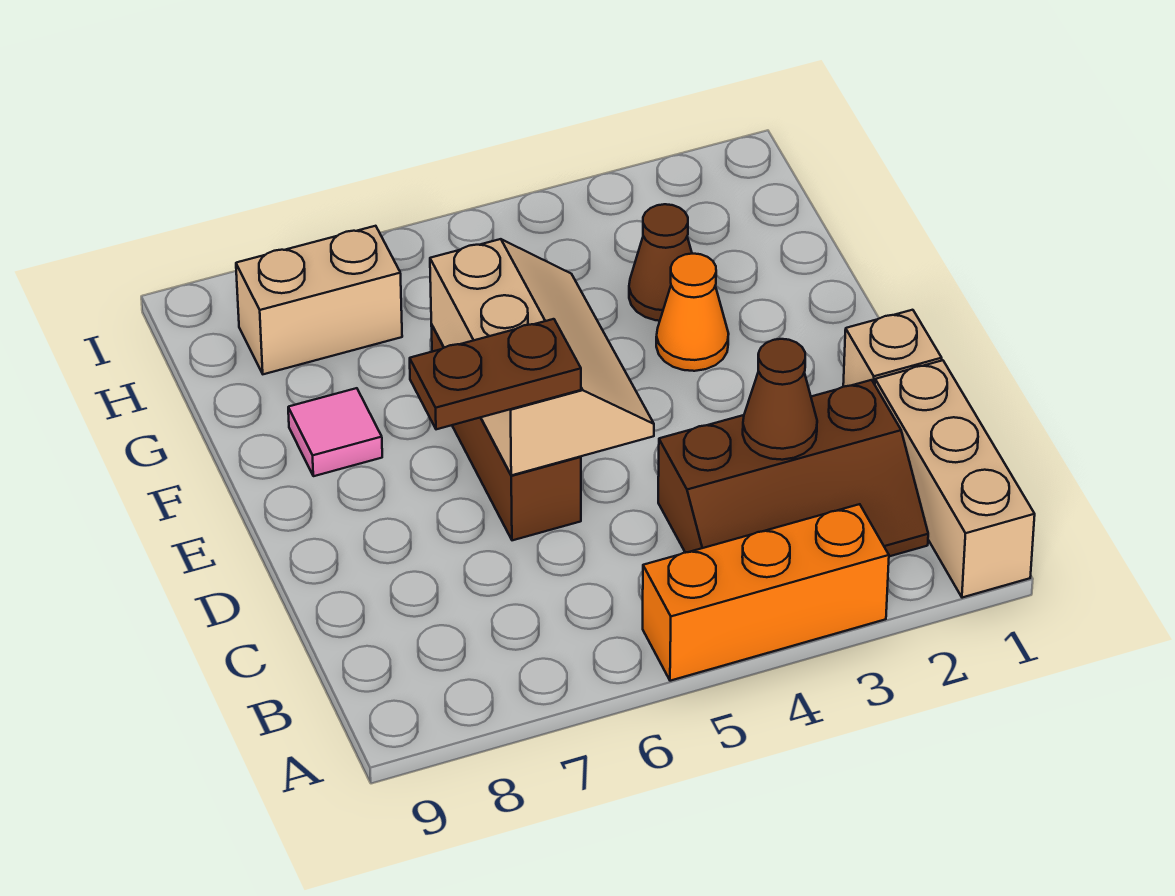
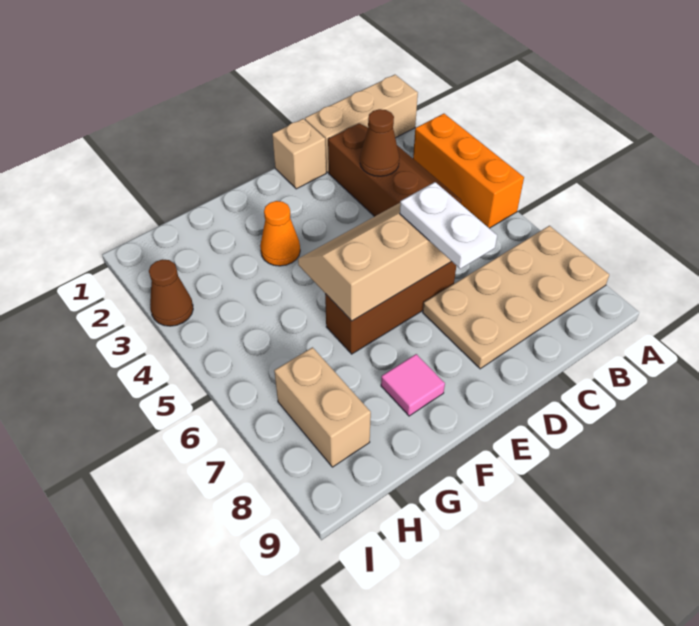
none -> tan plate A7:D8 level 1
brown plate D6:D7 level 3 -> white plate D6:D7 level 3
brown cone G3 level 1 -> brown cone I3 level 1

